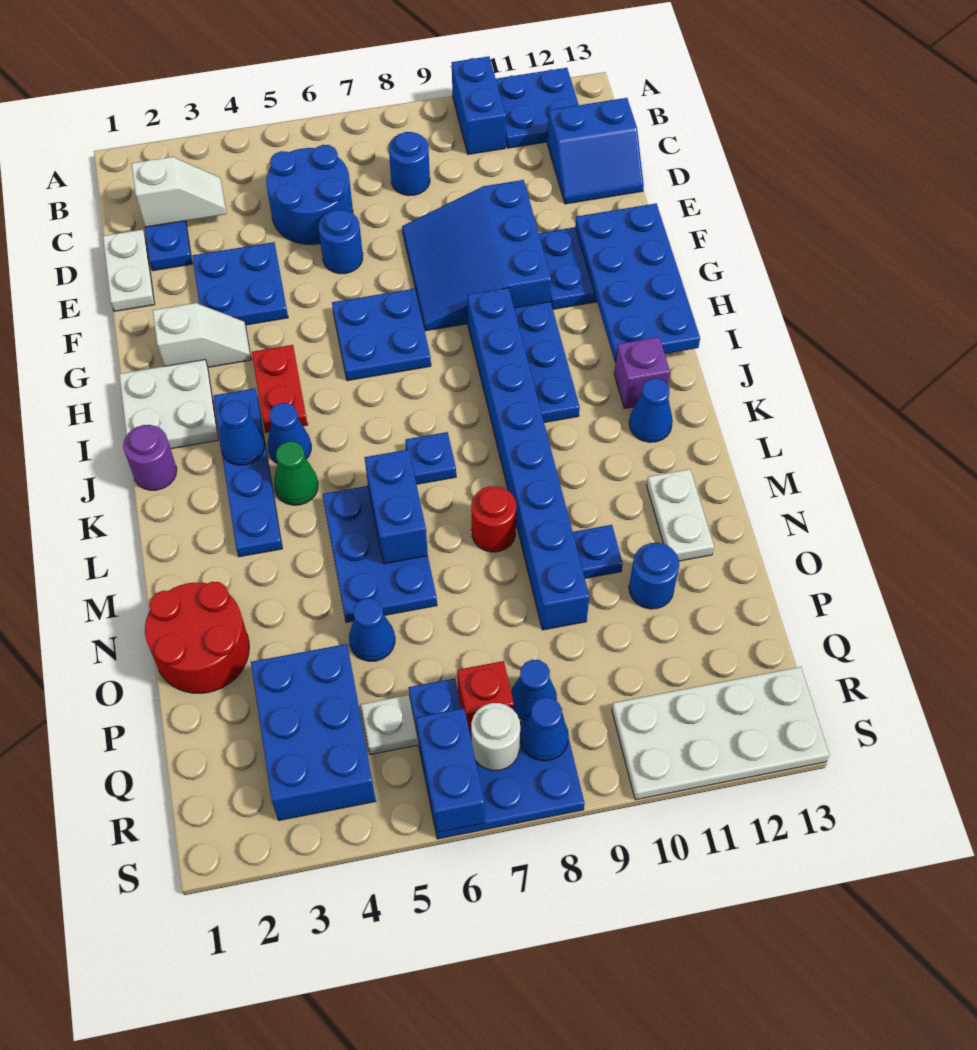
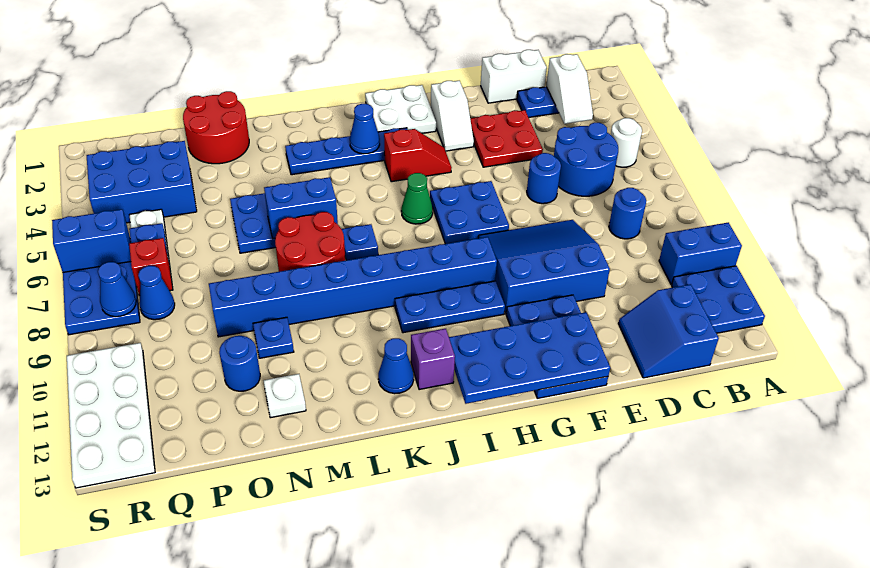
white plate D1:E1 level 1 -> white brick D1:E1 level 1
blue plate E3:F4 level 1 -> red plate E3:F4 level 1
red plate H4:I4 level 1 -> red slope H4:I4 level 1 top I
purple round brick J1 level 1 -> none
blue cone J4 level 1 -> none
green cone K4 level 1 -> green cone I6 level 1
red round brick M8 level 1 -> red round brick L7:M8 level 1
white plate M12:N12 level 1 -> white plate N12 level 1
blue cone O5 level 1 -> none
white round brick R7 level 2 -> white round brick B5 level 1

